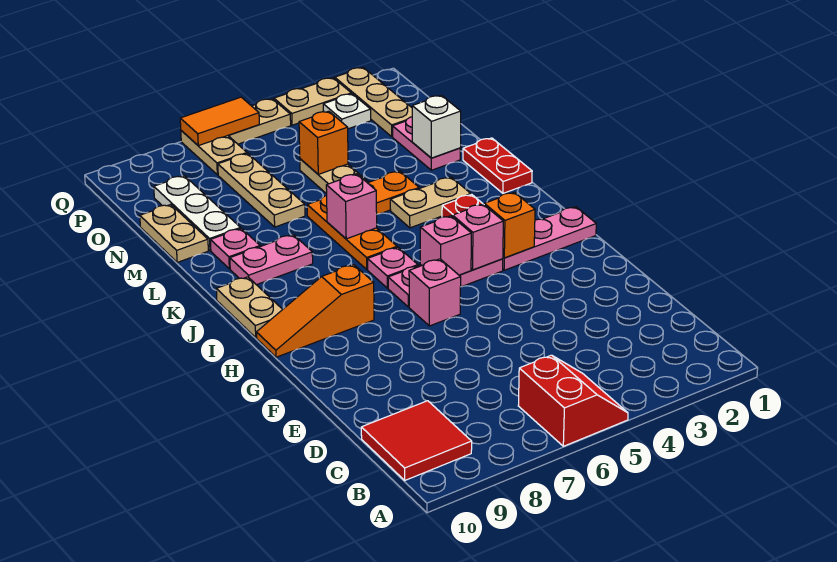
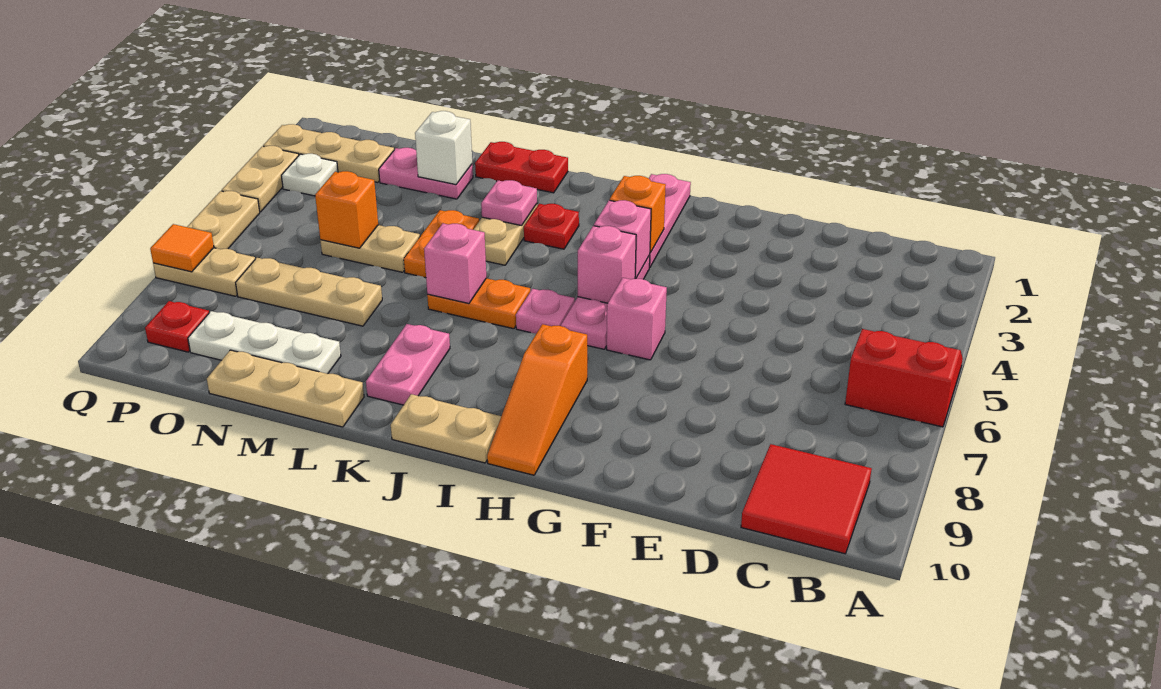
orange plate J6:L6 level 1 -> orange plate J6:K6 level 1
pink plate L9 level 1 -> pink plate K3 level 2
tan plate M10:N10 level 1 -> tan plate L10:N10 level 1
none -> red plate P9 level 1
orange tile Q6:Q7 level 2 -> orange tile Q7 level 2

